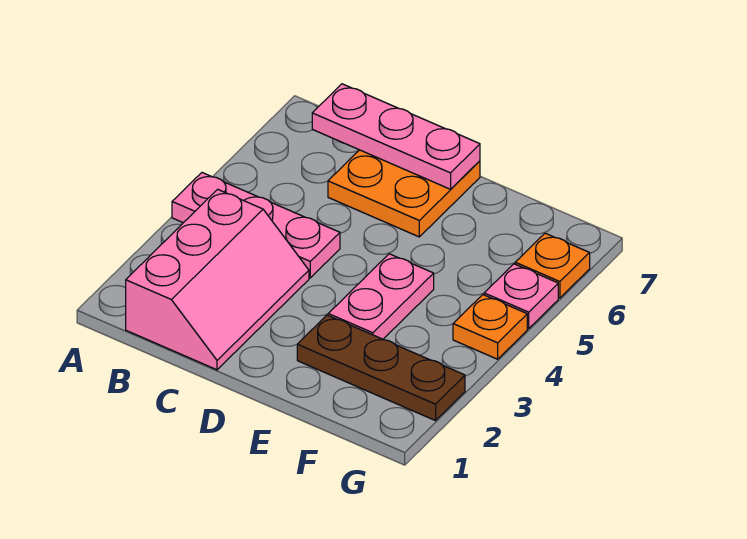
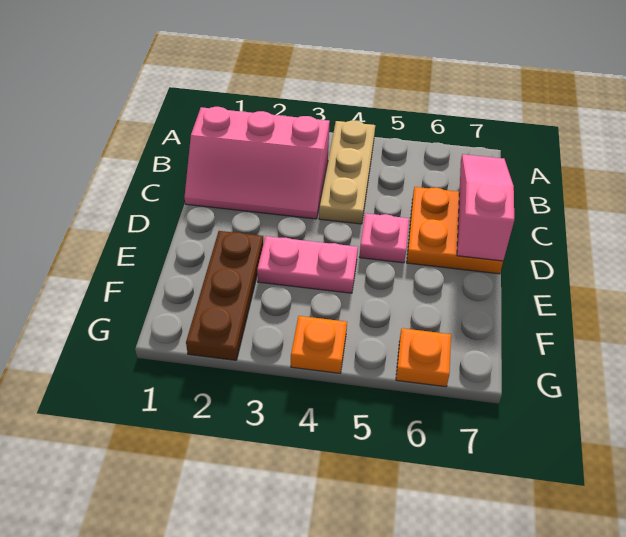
pink plate A4:C4 level 1 -> tan plate A4:C4 level 1
pink plate B7:D7 level 2 -> pink slope B7:D7 level 2 top D
pink plate G5 level 1 -> pink plate D5 level 1

